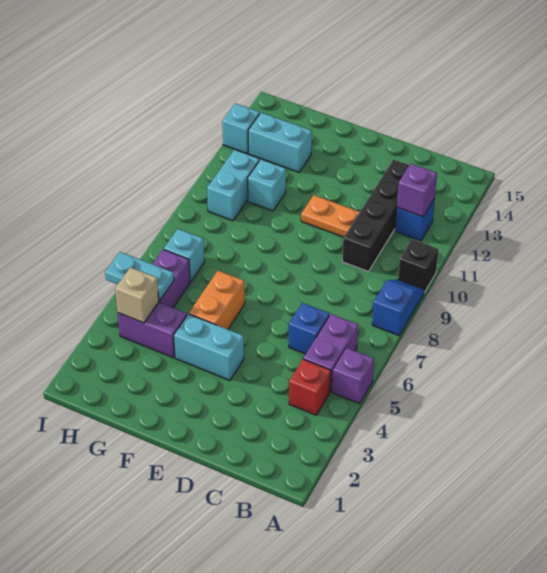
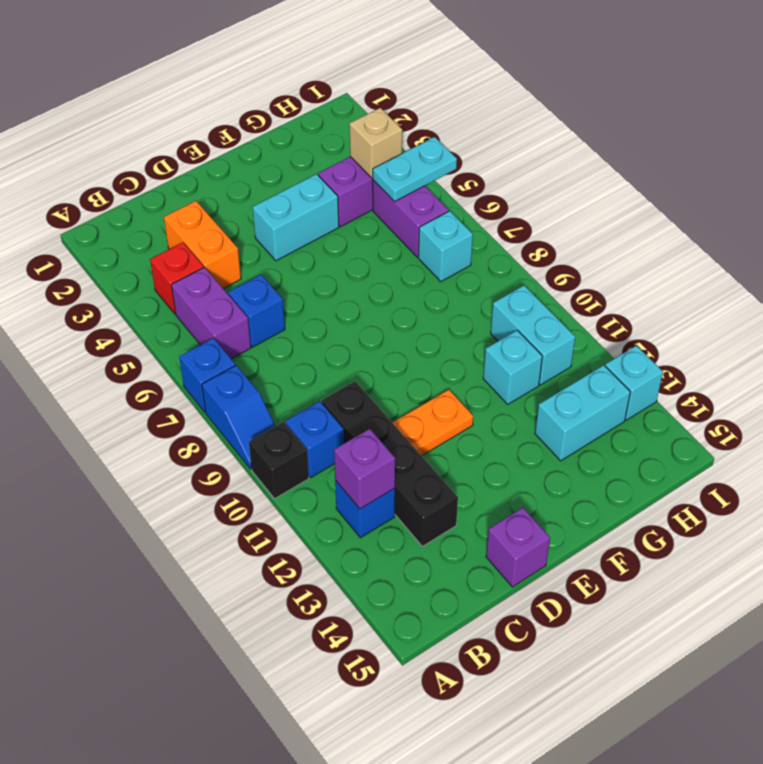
purple brick A5 level 1 -> purple brick D15 level 1
none -> blue brick A7 level 1
none -> blue brick B10 level 1
orange brick F5:F6 level 1 -> orange brick C3:C4 level 1

